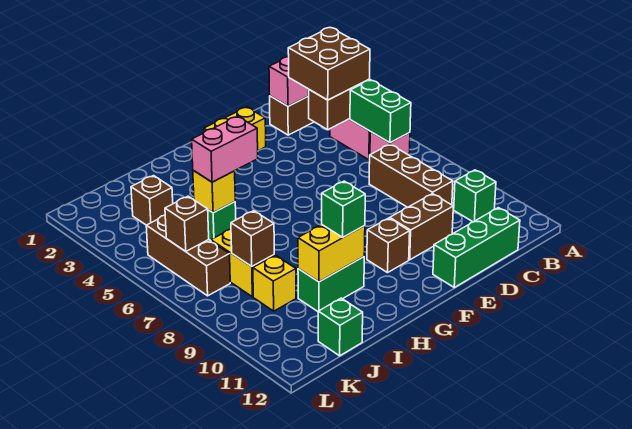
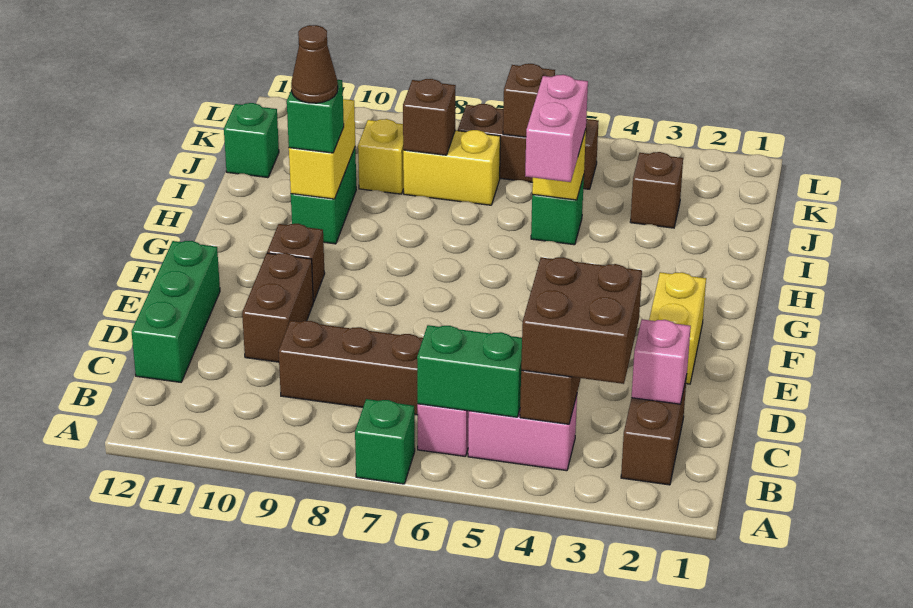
green brick B10 level 1 -> green brick A7 level 1
none -> brown cone H10 level 4

